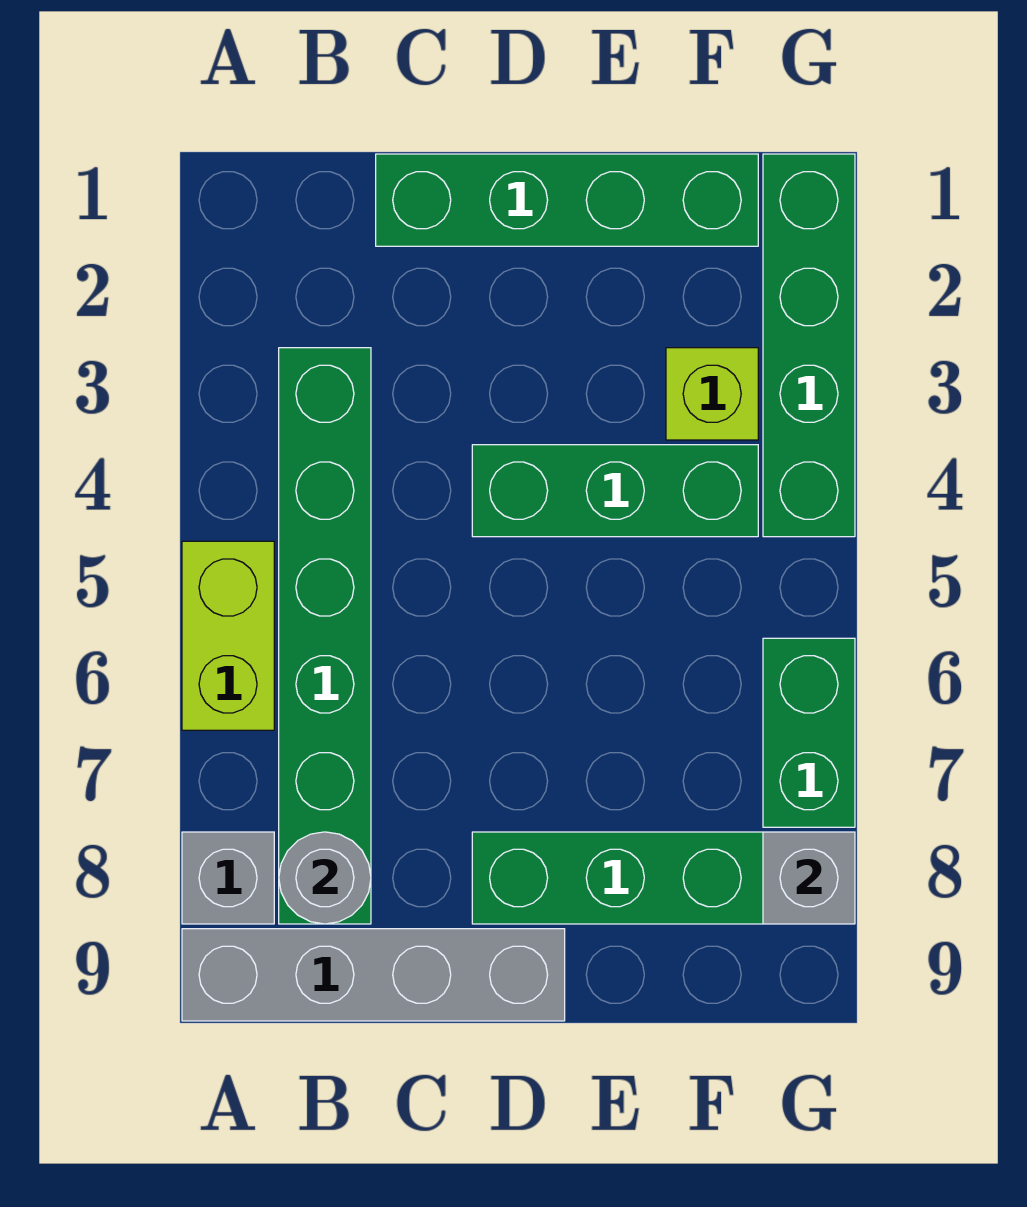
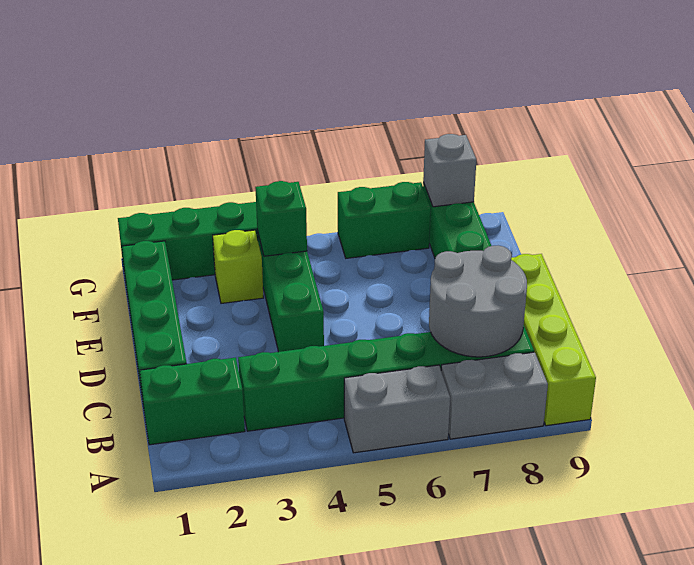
lime brick A5:A6 level 1 -> grey brick A5:A6 level 1
grey brick A8 level 1 -> grey brick A7:A8 level 1
grey brick A9:D9 level 1 -> lime brick A9:D9 level 1
none -> green brick B1:B2 level 1
grey round brick B8 level 2 -> grey round brick B7:C8 level 2
none -> green brick F4 level 2

